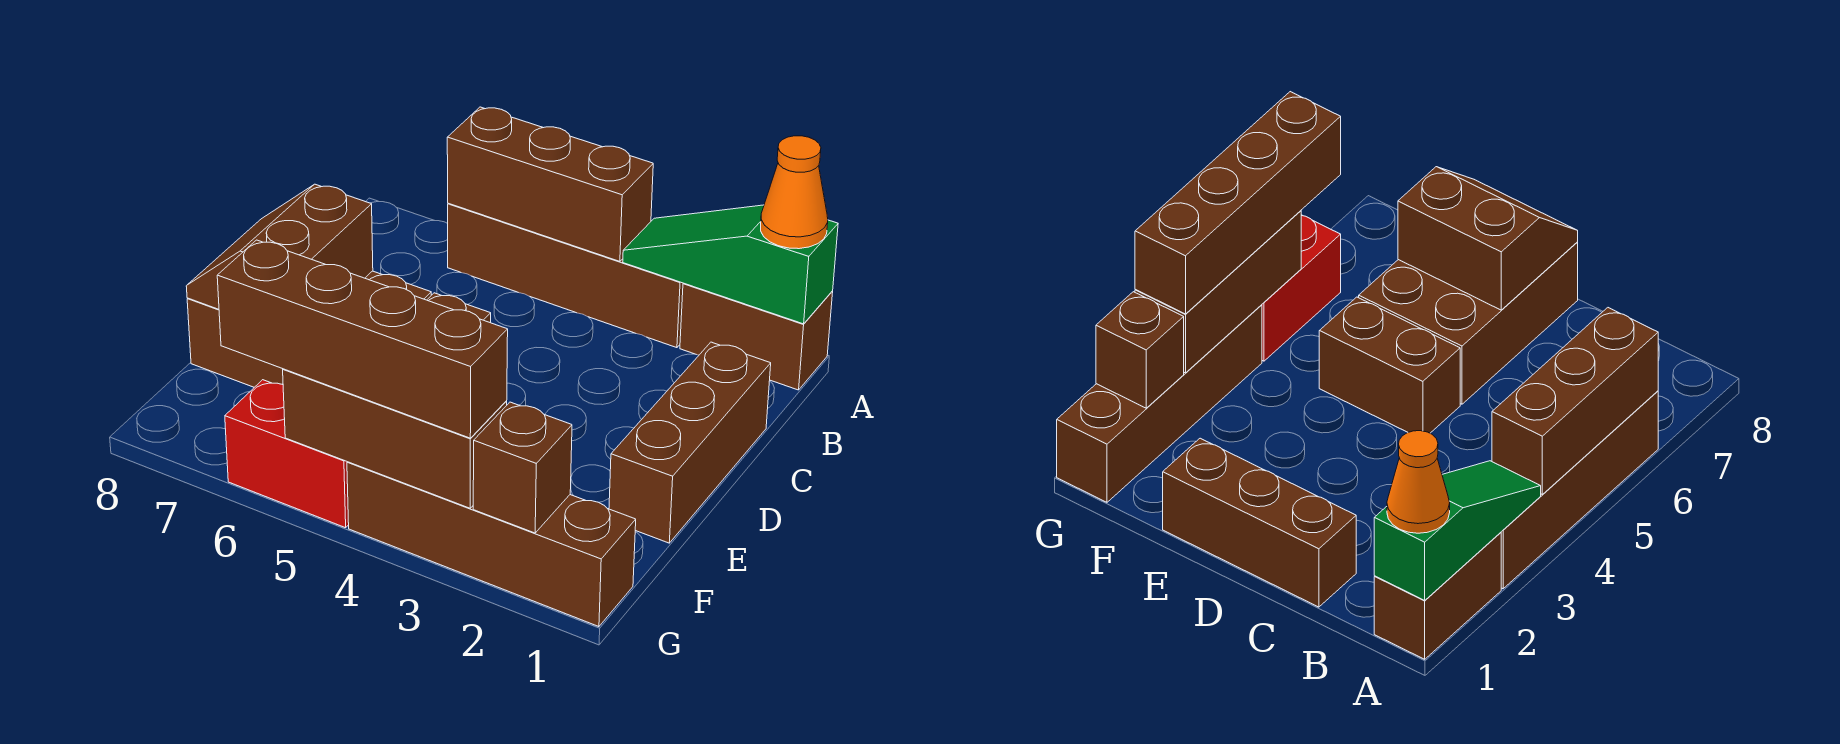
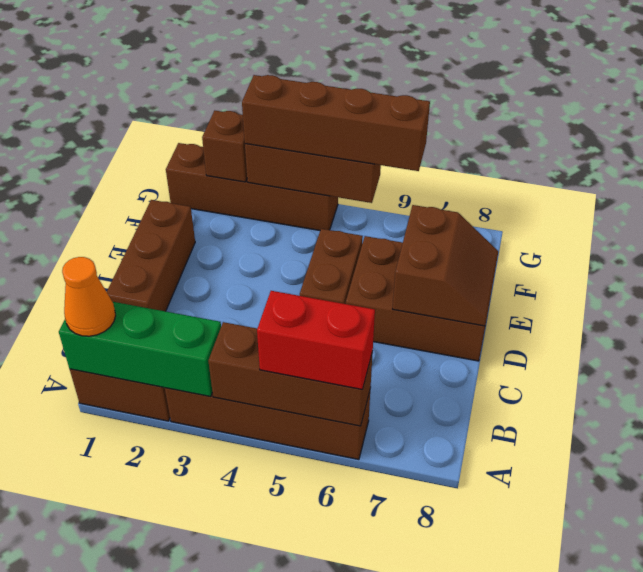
green slope A1:A3 level 2 top 1 -> green brick A1:A3 level 2
red brick G5:G6 level 1 -> red brick A5:A6 level 3

